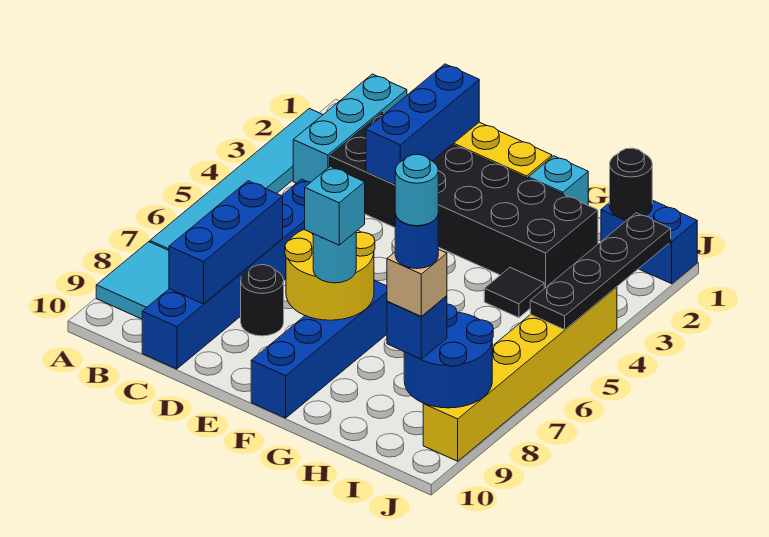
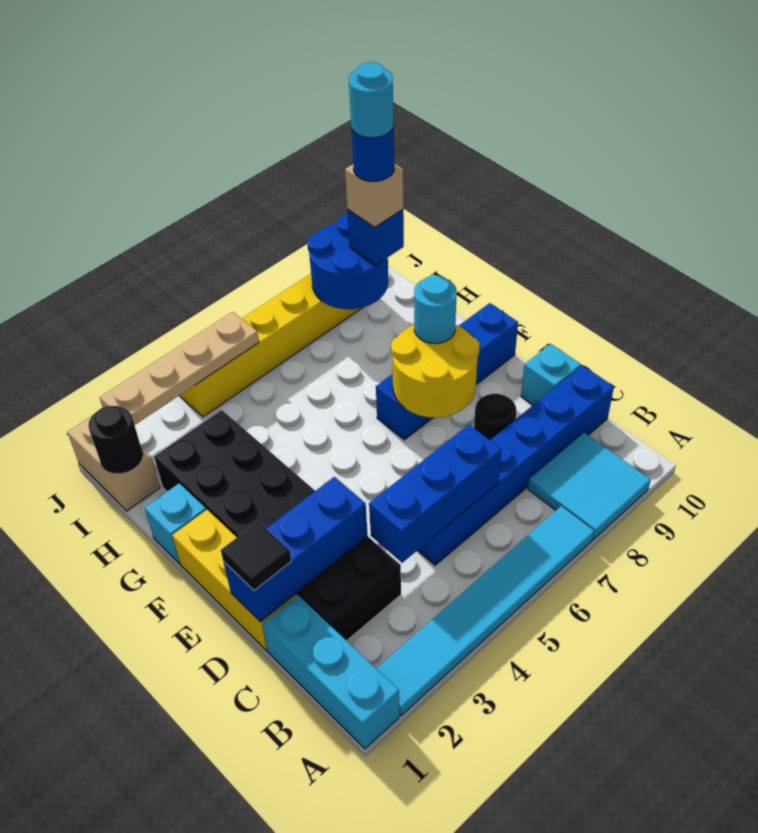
cyan brick B1:B3 level 1 -> cyan brick A1:C1 level 1
blue brick C7:C9 level 2 -> blue brick C4:C6 level 2
cyan brick F8 level 4 -> cyan brick D10 level 1
black tile H4 level 1 -> black tile D1 level 3
blue brick I1:J1 level 1 -> tan brick I1:J1 level 1
black plate J2:J5 level 2 -> tan plate J2:J5 level 2

